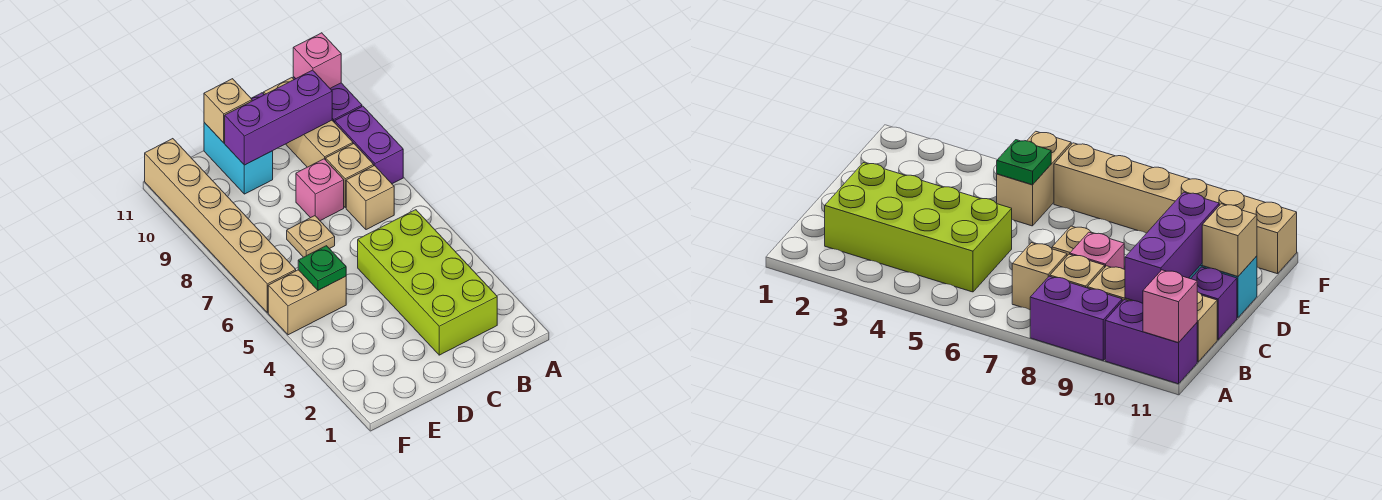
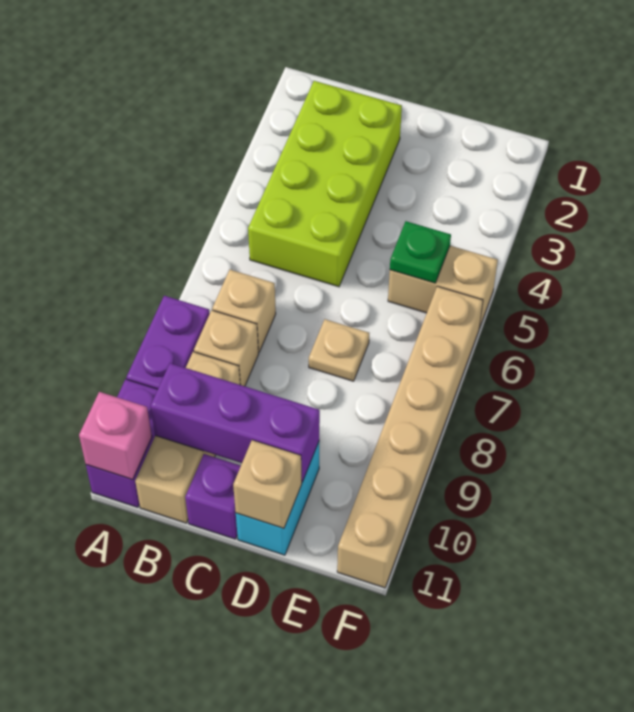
pink brick C8 level 1 -> none

